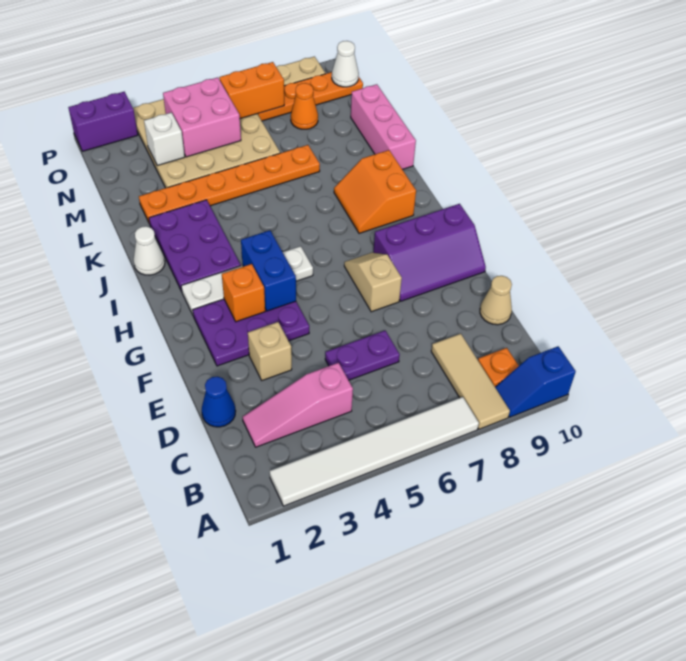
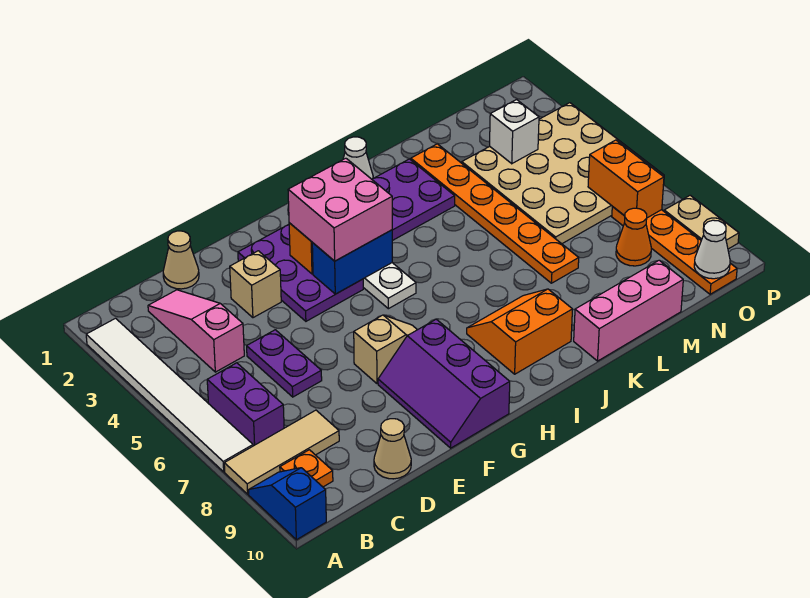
blue cone D1 level 1 -> tan cone D1 level 1
pink brick N4:O5 level 2 -> pink brick G3:H4 level 3
purple brick P1:P2 level 1 -> purple brick B6:B7 level 1

